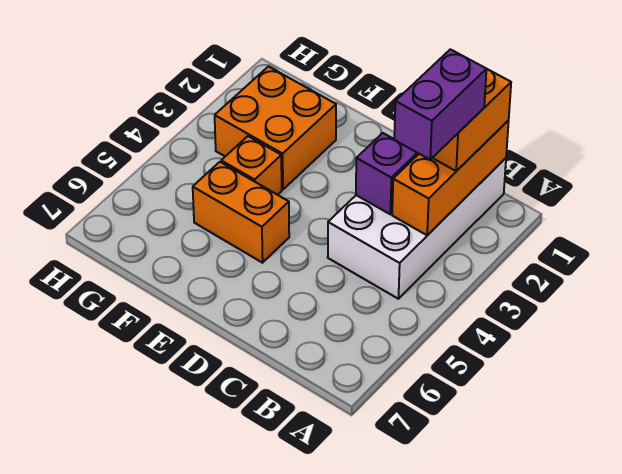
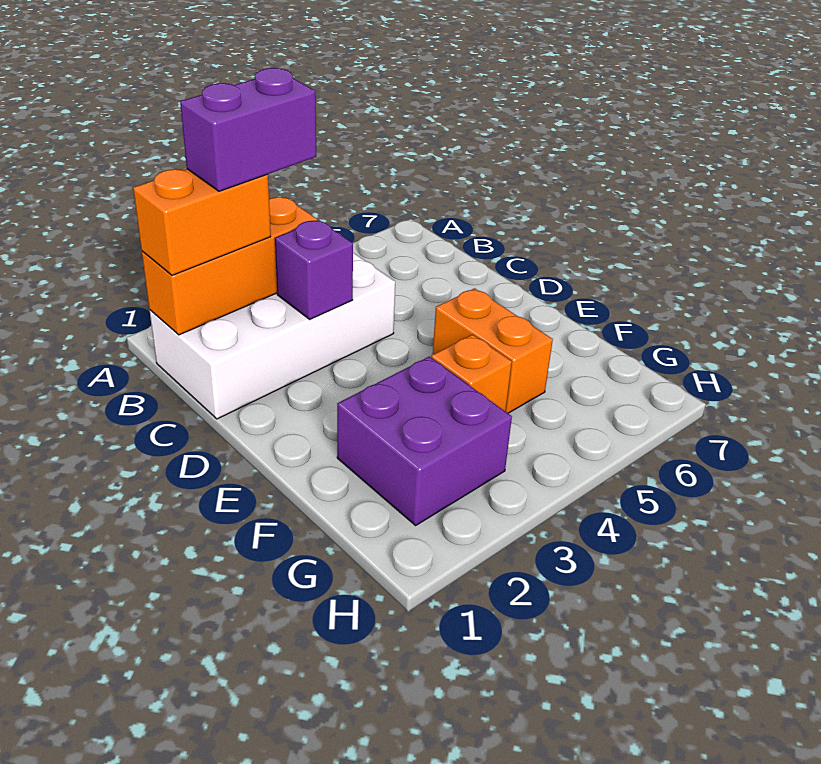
orange brick F2:G3 level 1 -> purple brick F2:G3 level 1

